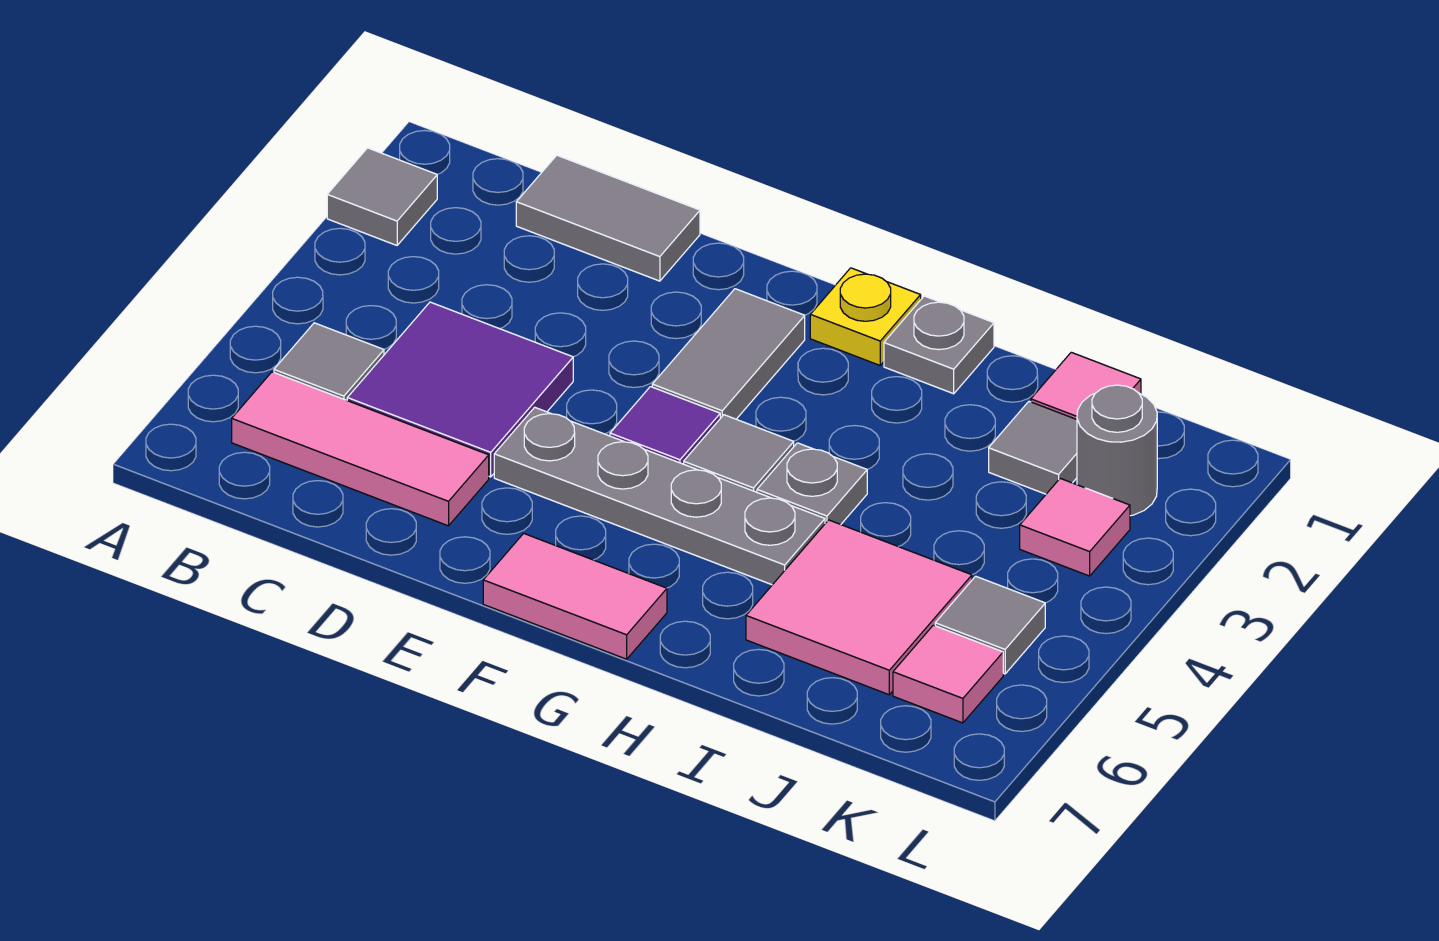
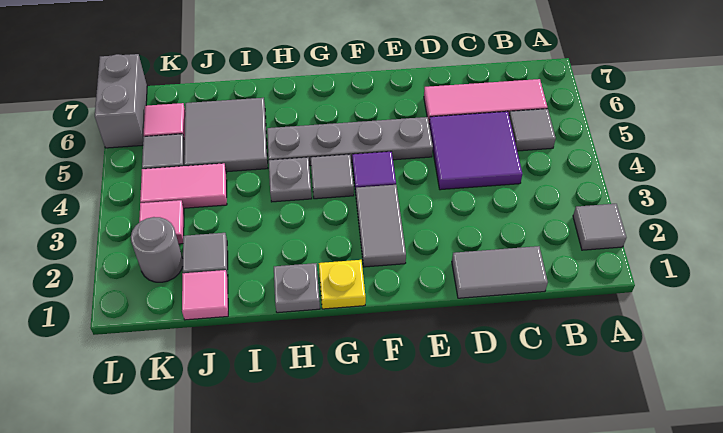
pink tile F7:G7 level 1 -> pink tile J4:K4 level 1
pink tile I5:J6 level 1 -> grey tile I5:J6 level 1
none -> grey brick L6:L7 level 1

